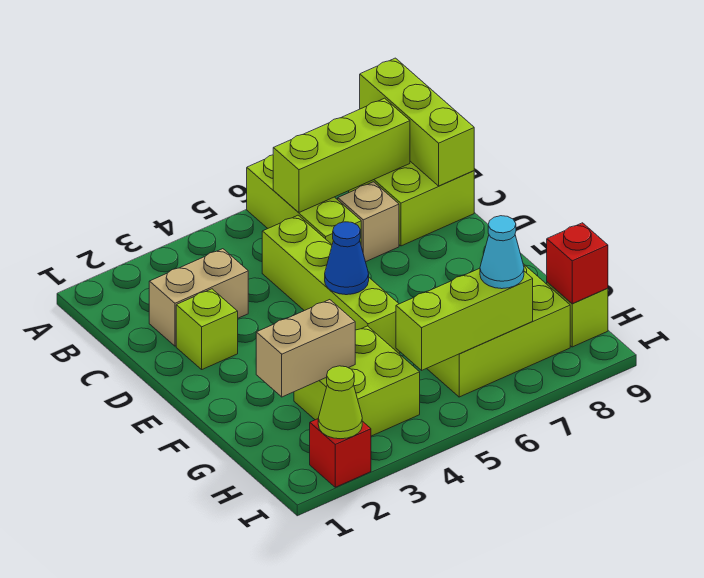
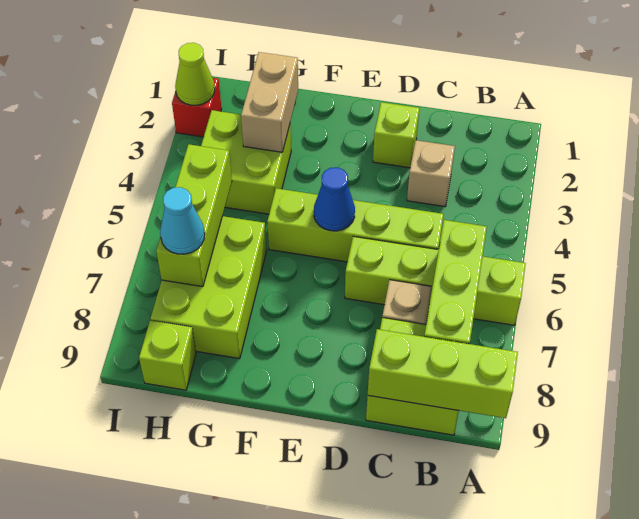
lime brick A6:C6 level 1 -> lime brick A6:D6 level 1
tan brick C2:C3 level 1 -> tan brick C3 level 1
red brick H9 level 2 -> none

